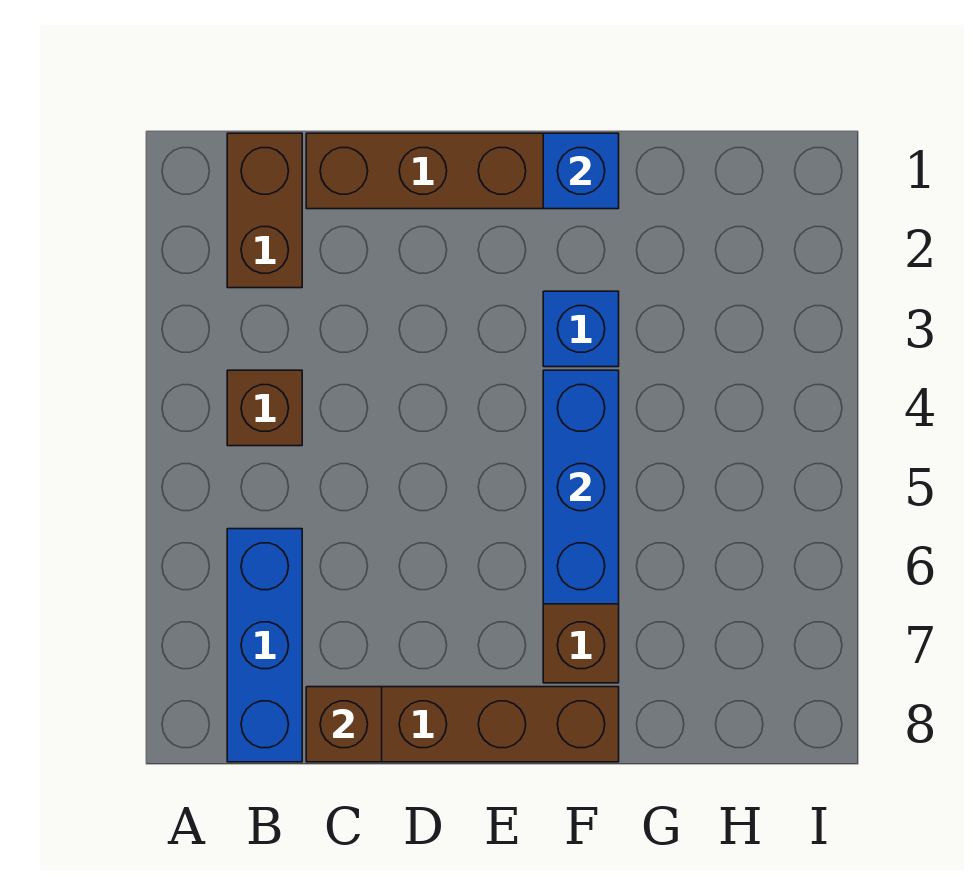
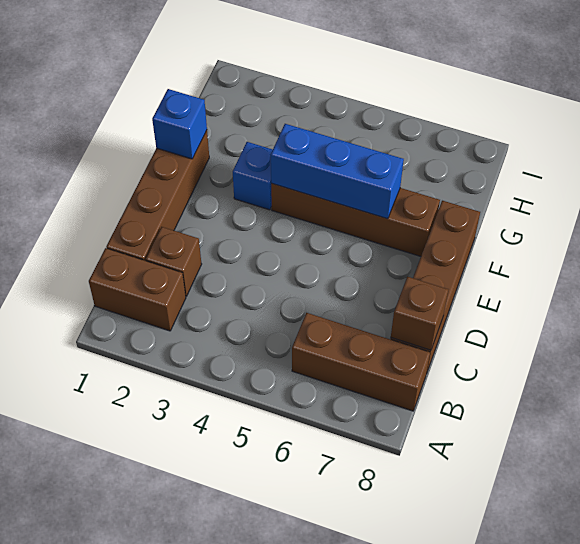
brown brick B4 level 1 -> brown brick C2 level 1
blue brick B6:B8 level 1 -> brown brick B6:B8 level 1

